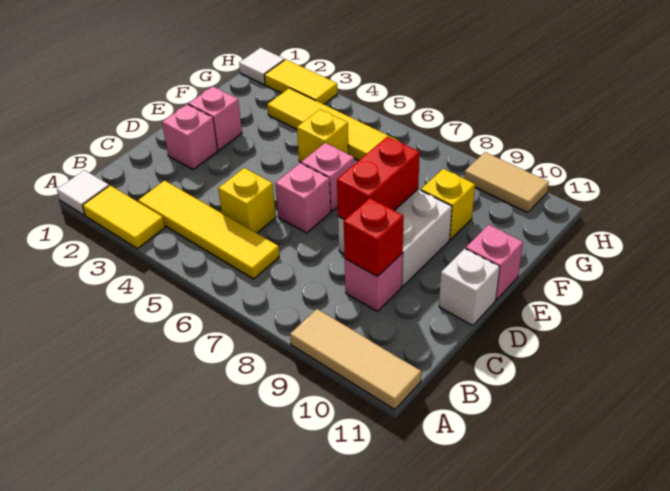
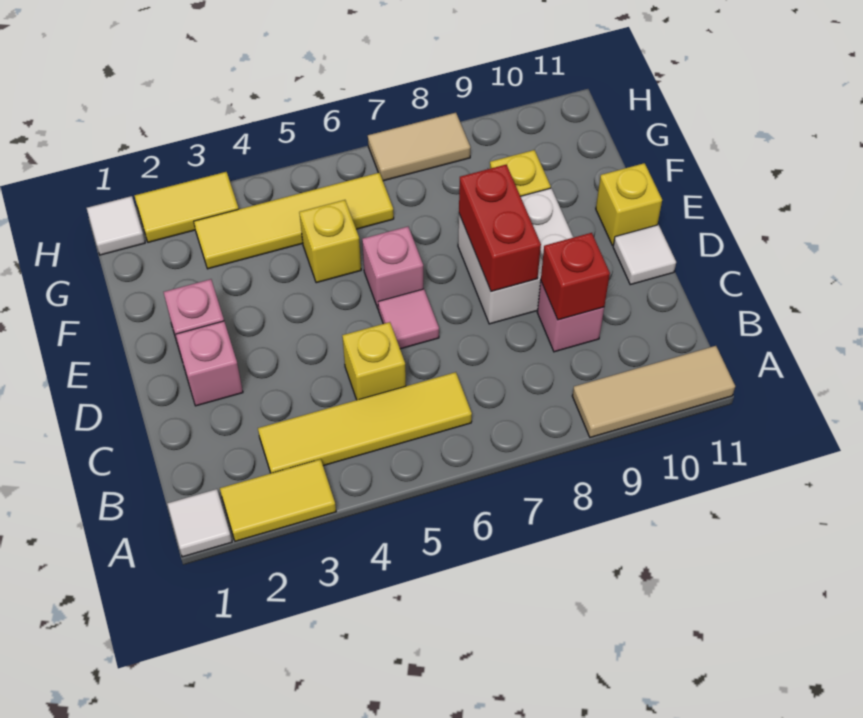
pink brick D6 level 1 -> pink tile D6 level 1
white brick D11 level 1 -> white tile D11 level 1
pink brick E11 level 1 -> yellow brick E11 level 1
tan tile H9:H10 level 1 -> tan tile H7:H8 level 1

